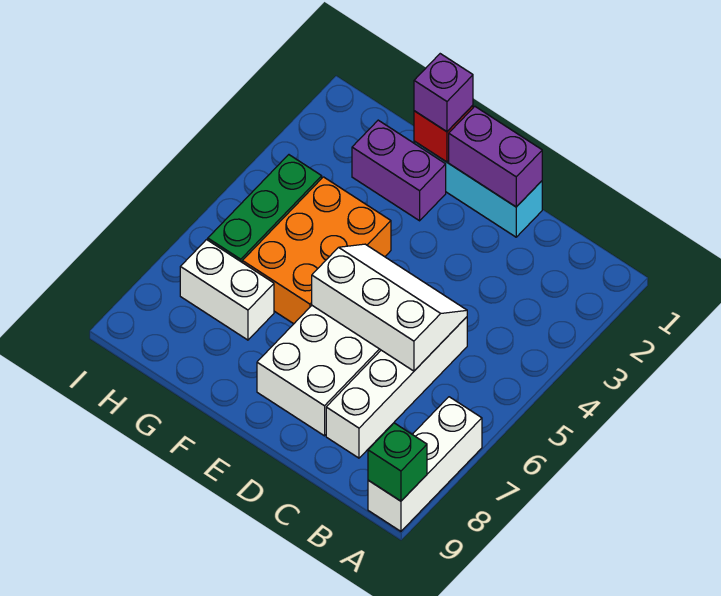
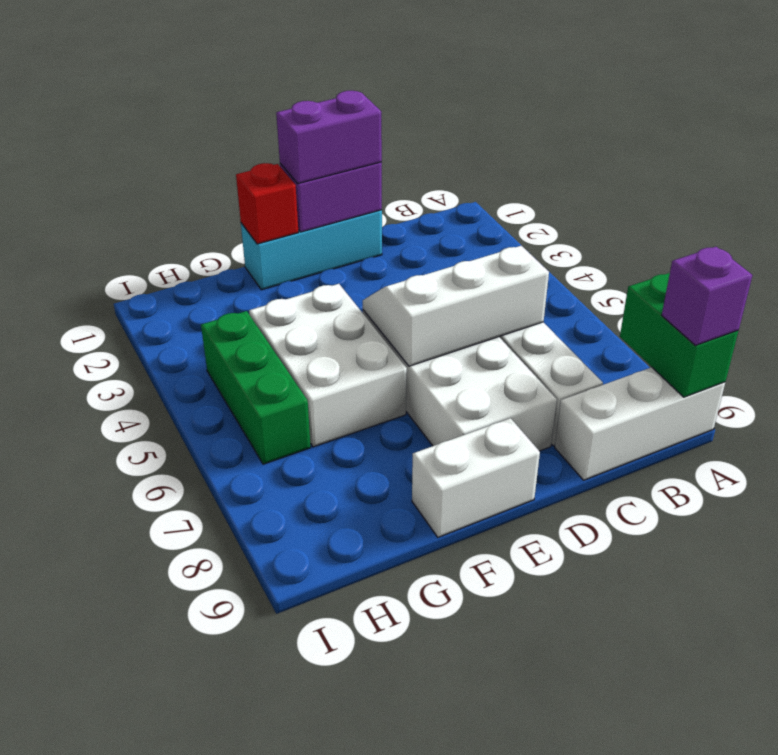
white brick A7:A9 level 1 -> white brick A9:C9 level 1
green brick A9 level 2 -> green brick A8:A9 level 2
purple brick F1 level 3 -> purple brick A9 level 3
purple brick F2:G2 level 1 -> purple brick D1:E1 level 3
orange brick F4:G6 level 1 -> white brick F4:G6 level 1
white brick G7:H7 level 1 -> white brick E9:F9 level 1

